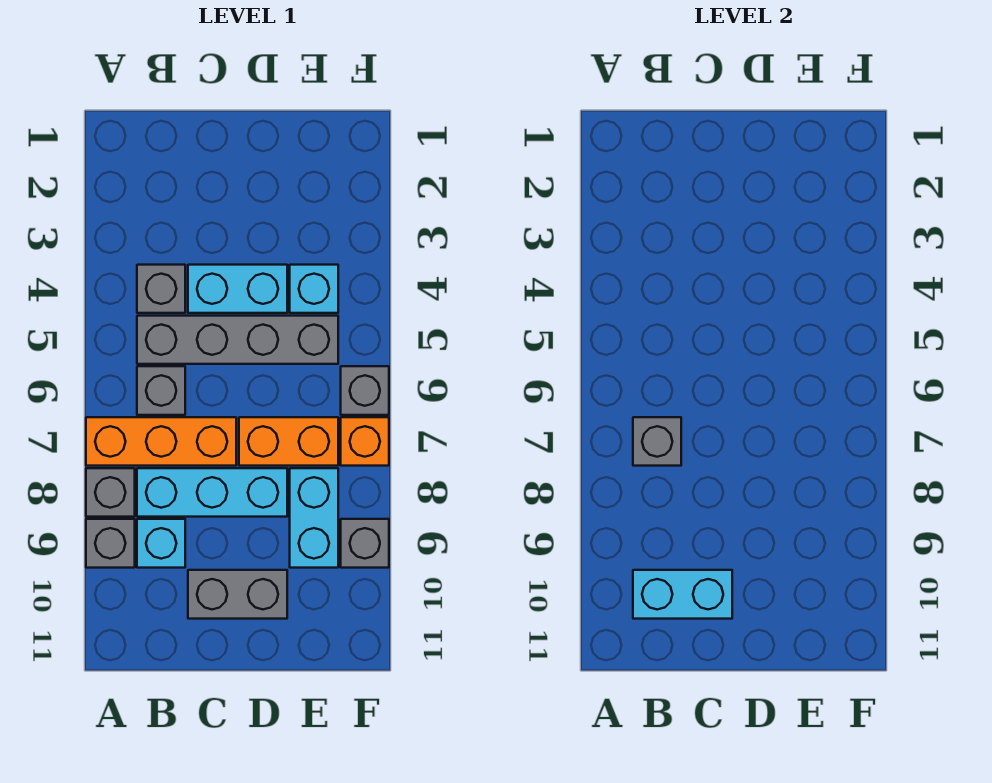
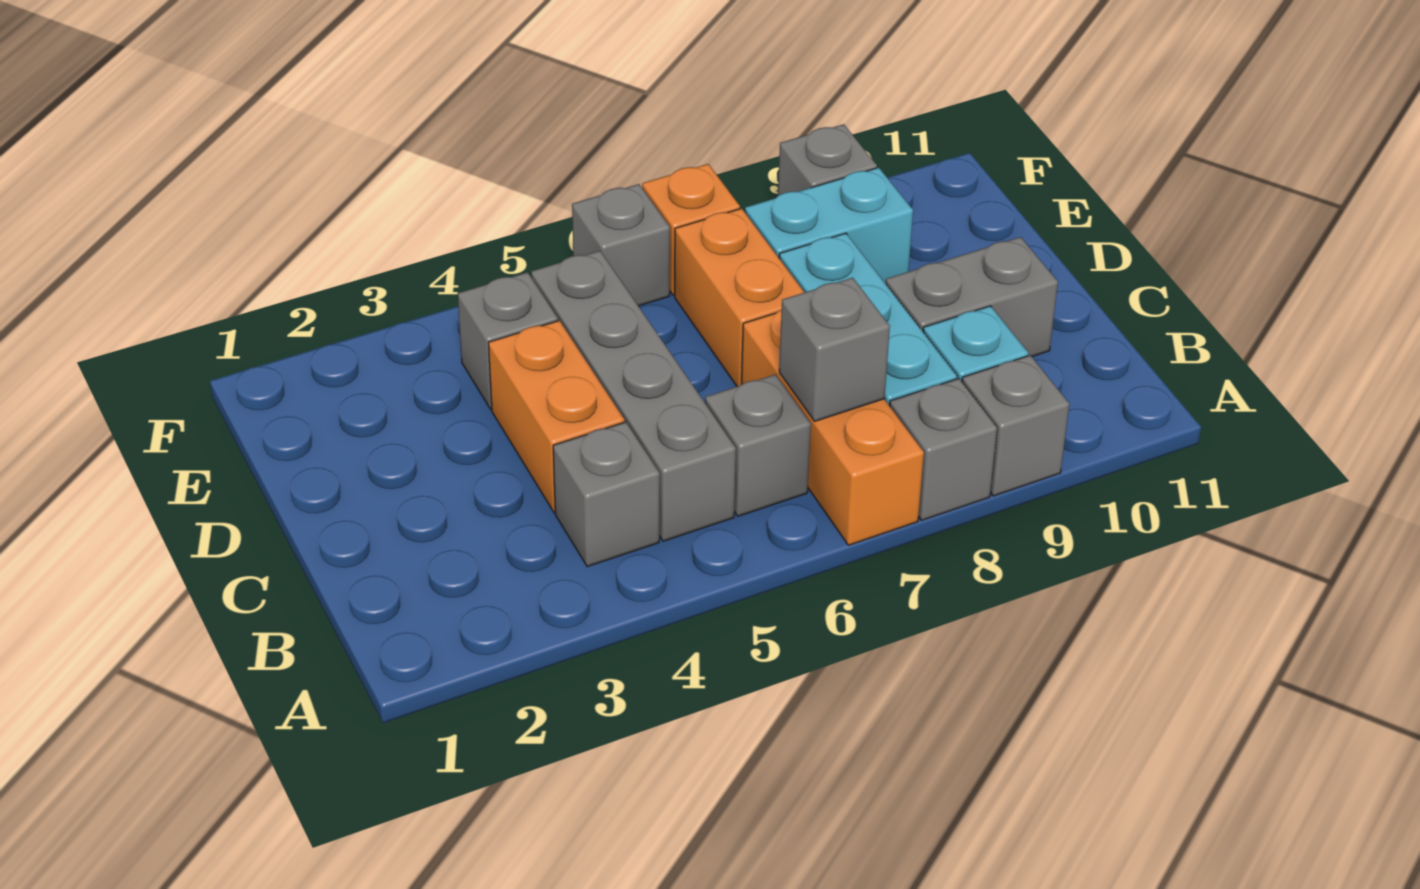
cyan brick B10:C10 level 2 -> none
cyan brick C4:D4 level 1 -> orange brick C4:D4 level 1
grey brick C10:D10 level 1 -> grey brick C9:C10 level 1
cyan brick E4 level 1 -> grey brick E4 level 1

